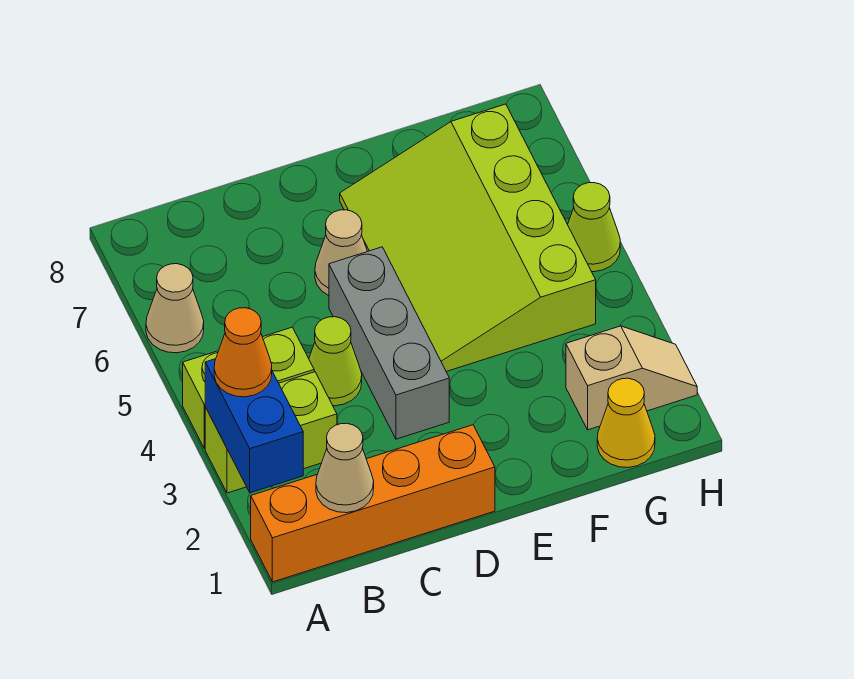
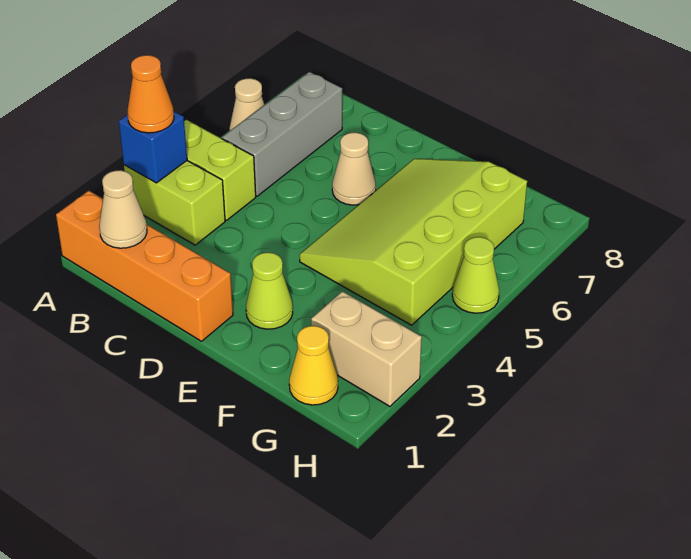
blue brick A2:A3 level 2 -> blue brick A3 level 2
lime cone C4 level 1 -> lime cone E2 level 1
grey brick D3:D5 level 1 -> grey brick B5:B7 level 1
tan slope G2:H2 level 1 top G -> tan brick G2:H2 level 1

